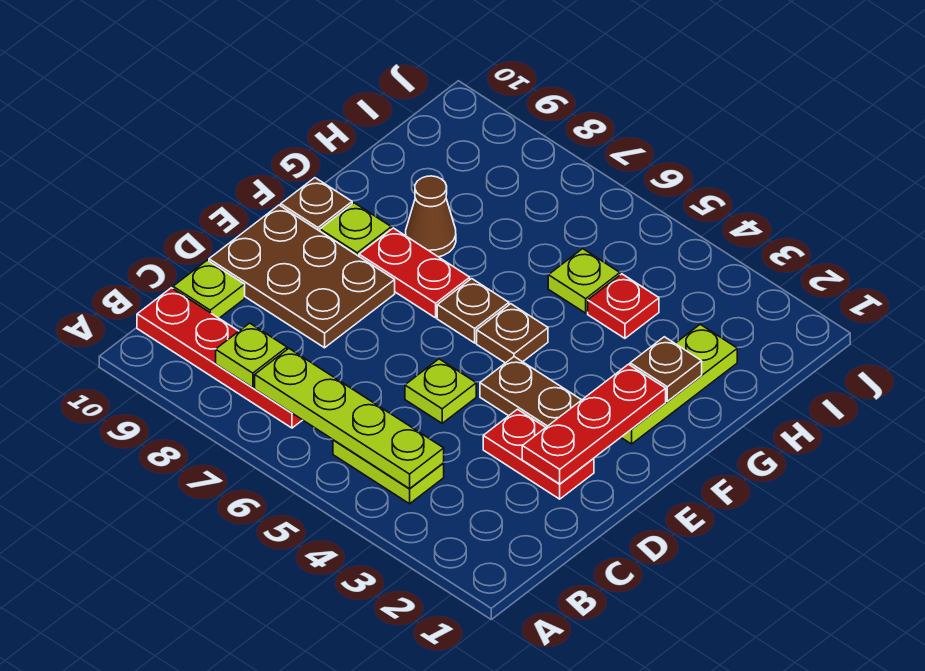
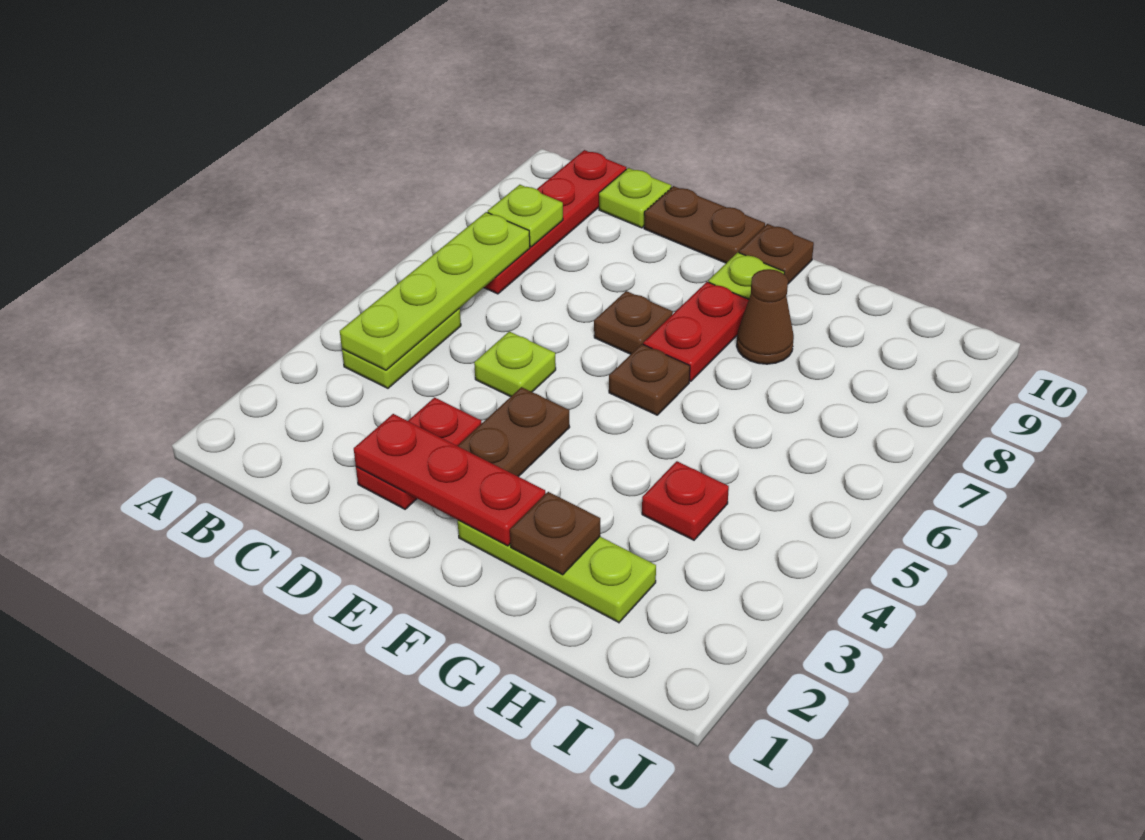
brown plate D8:E10 level 1 -> brown plate D10:E10 level 1
brown plate F5 level 1 -> brown plate E7 level 1
lime plate H5 level 1 -> none

